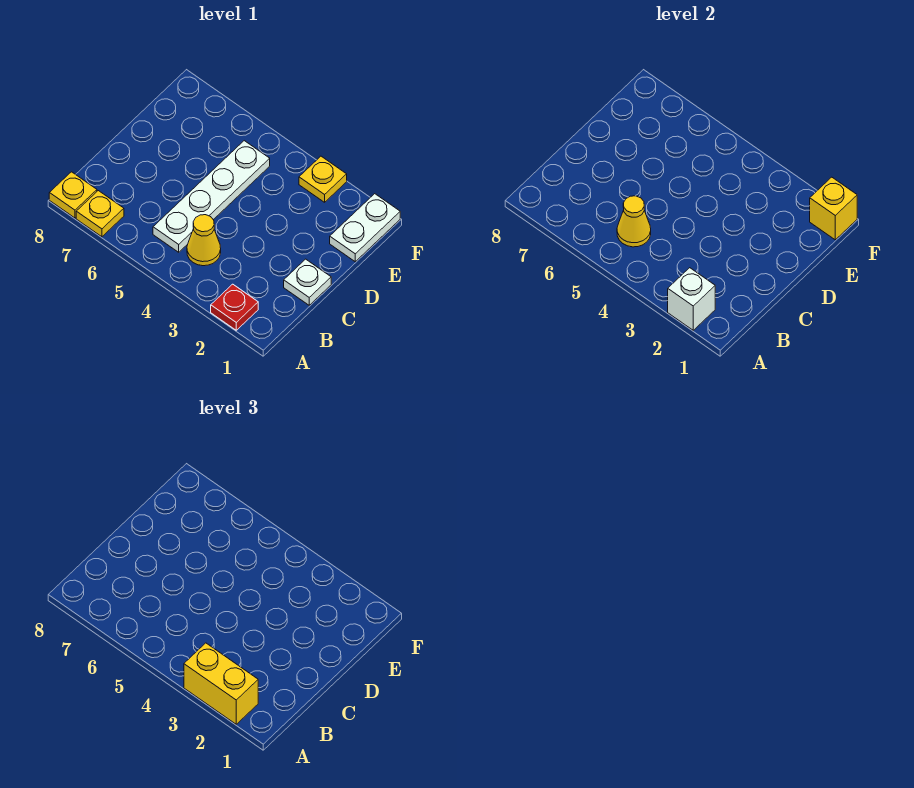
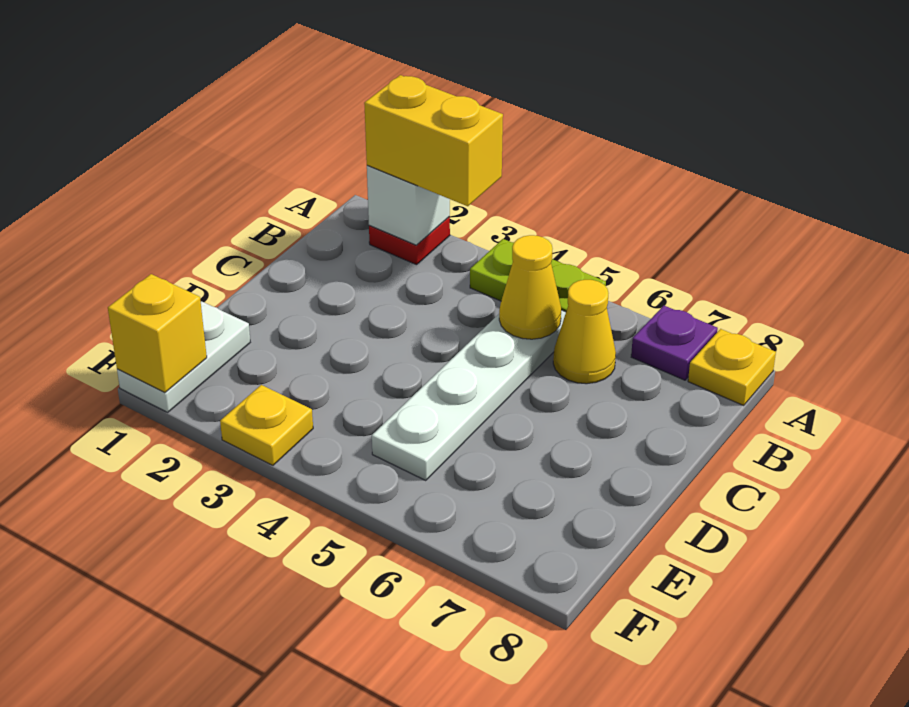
none -> lime plate A4:A5 level 1
yellow plate A7 level 1 -> purple plate A7 level 1
yellow cone B4 level 1 -> yellow cone B6 level 1
white plate C1 level 1 -> none

